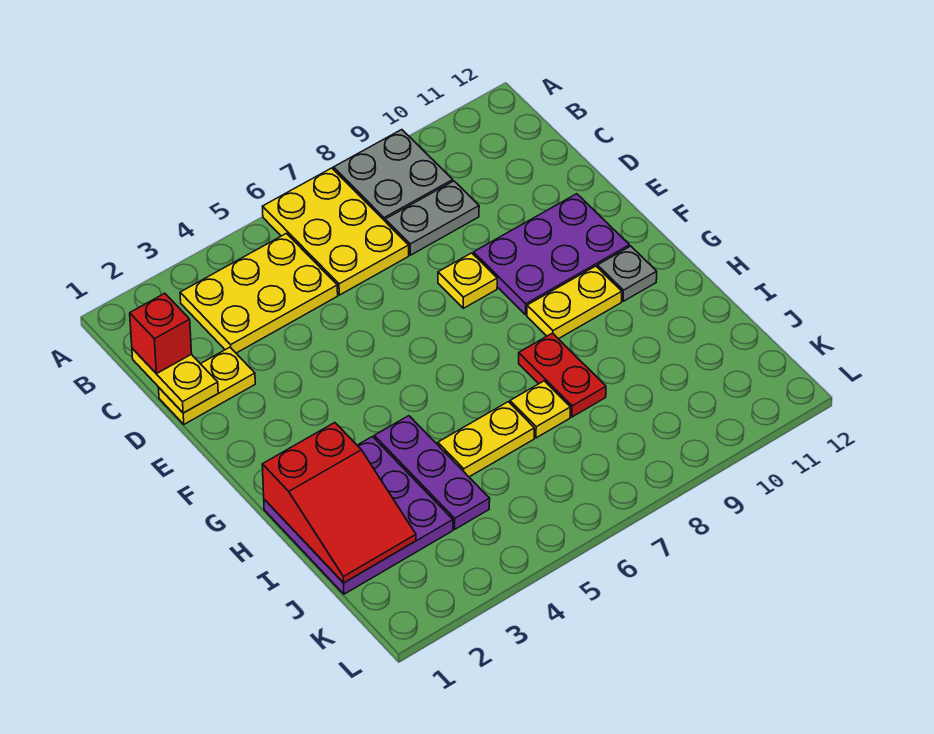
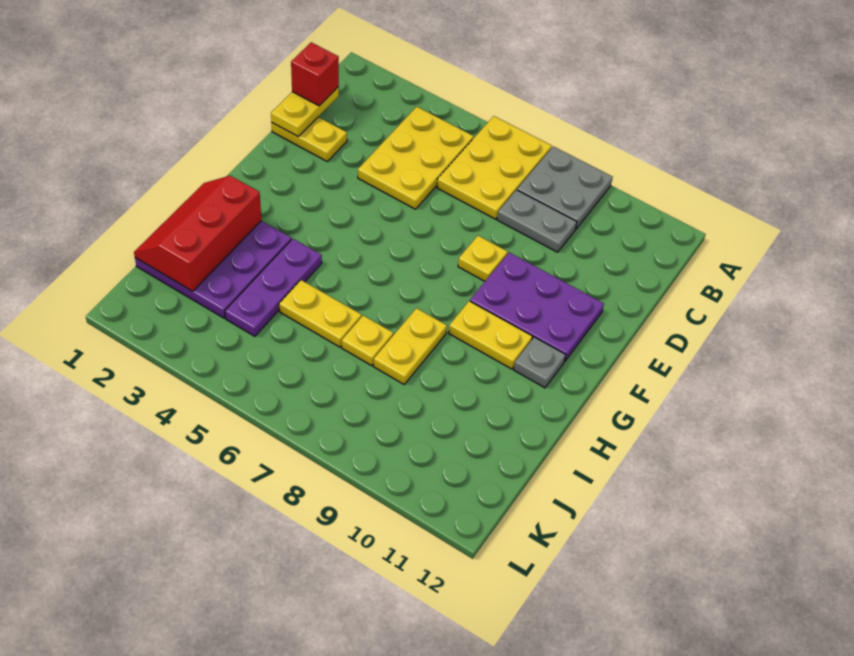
yellow plate B3:C5 level 1 -> yellow plate B4:D5 level 1
red slope H1:J2 level 2 top H -> red slope H1:J2 level 2 top 2
red plate H8:I8 level 1 -> yellow plate H8:I8 level 1

